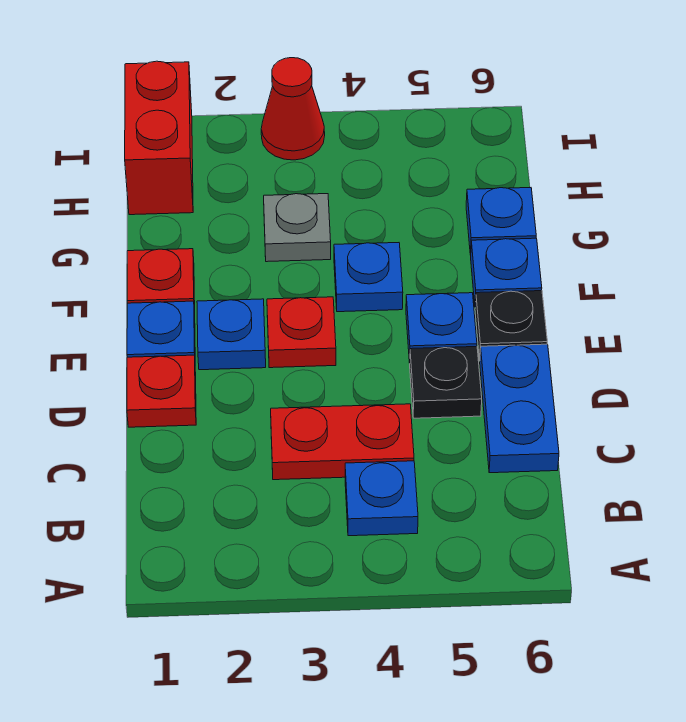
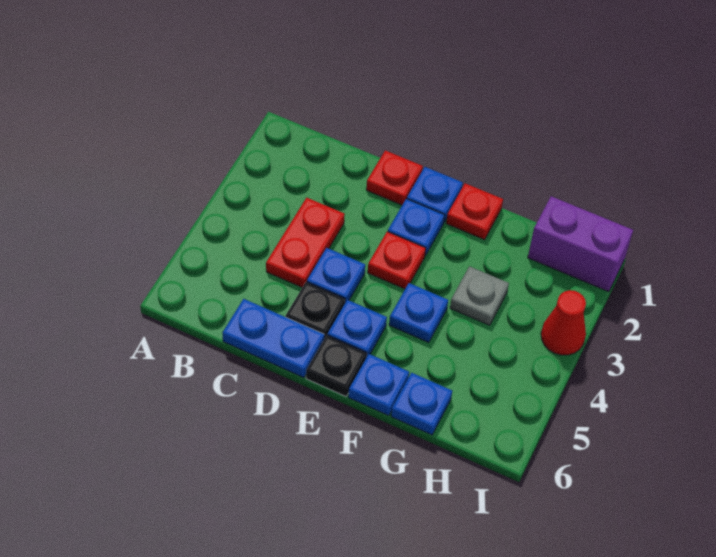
blue plate B4 level 1 -> blue plate D4 level 1
red brick H1:I1 level 1 -> purple brick H1:I1 level 1

